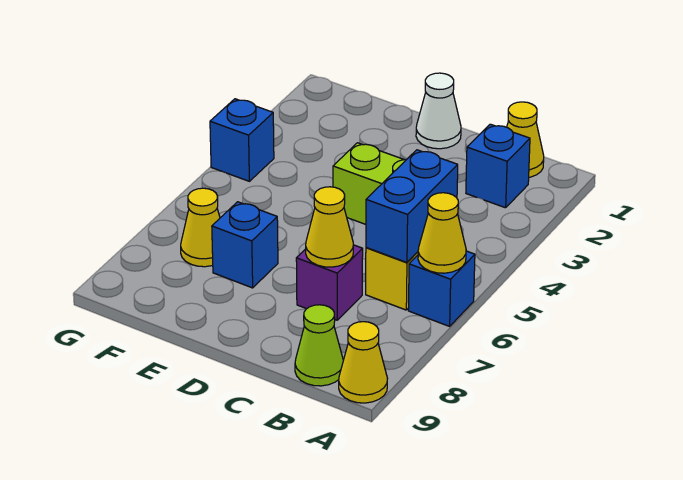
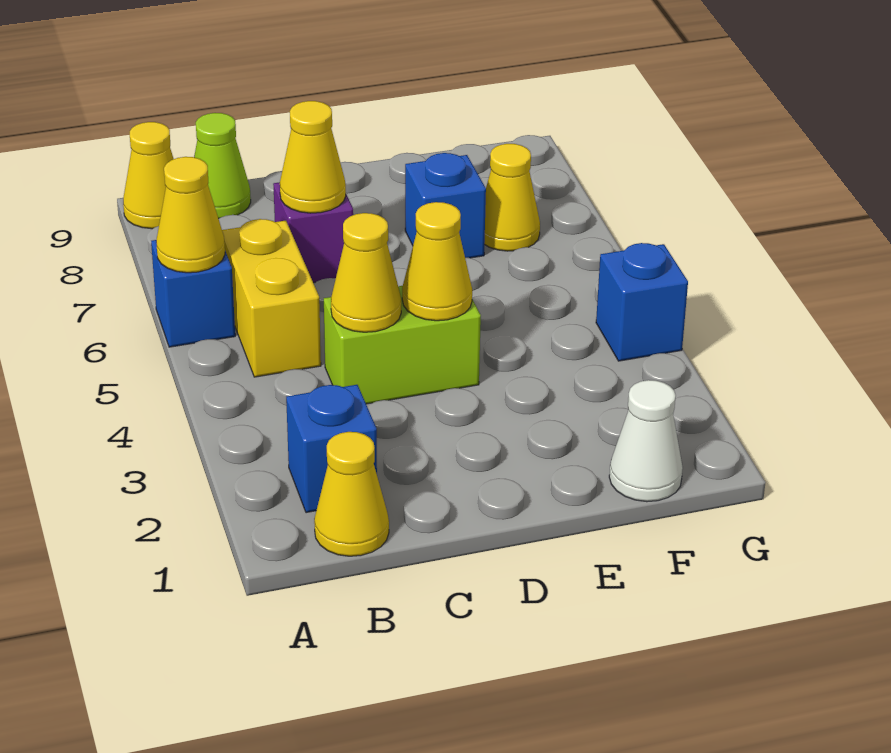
blue brick B5:B6 level 2 -> none
none -> yellow cone C4 level 2
white cone D1 level 1 -> white cone F1 level 1
none -> yellow cone D4 level 2

